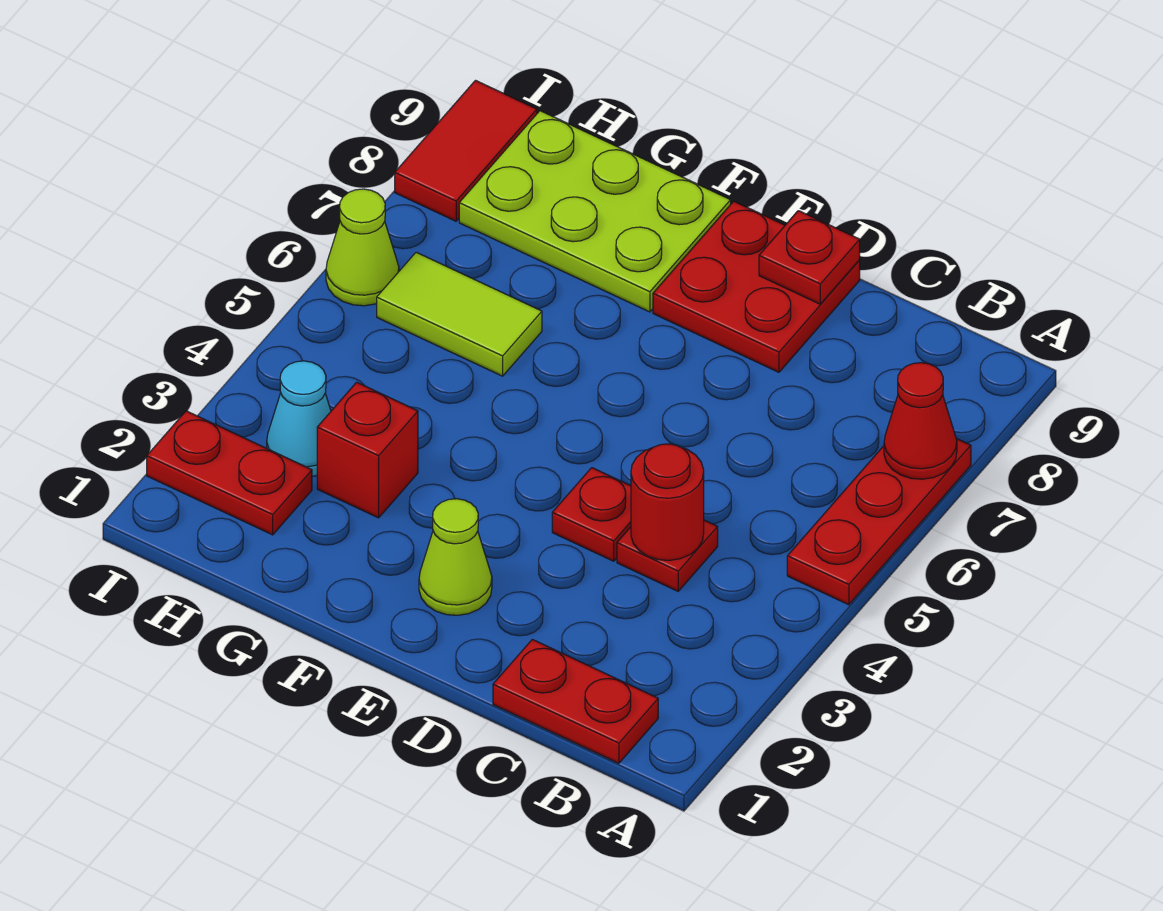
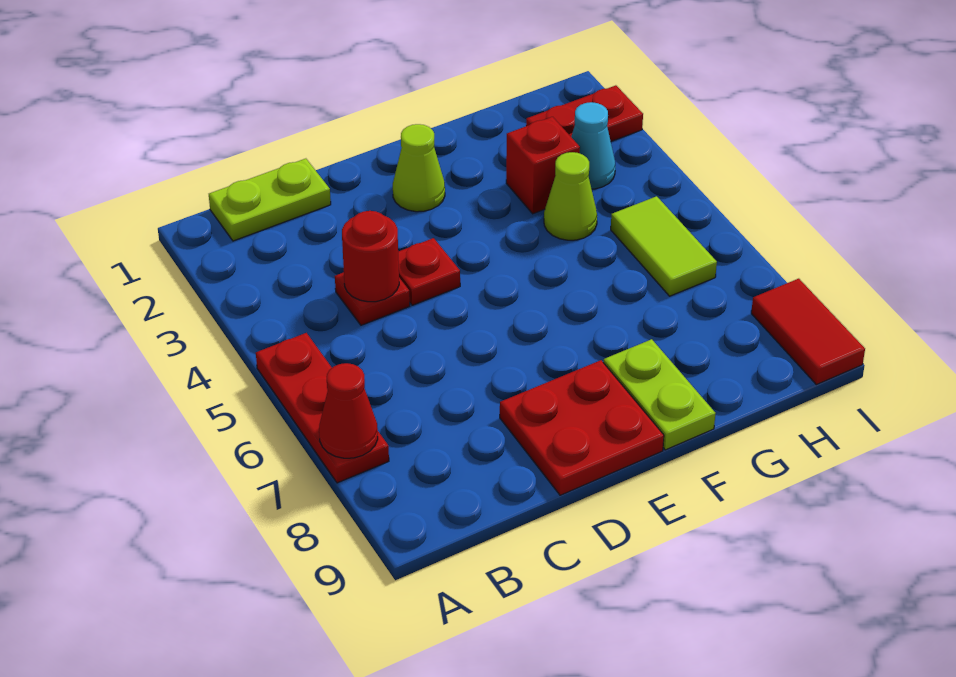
red plate B1:C1 level 1 -> lime plate B1:C1 level 1
red plate D9 level 2 -> none
lime plate F8:H9 level 1 -> lime plate F8:F9 level 1
lime tile G6:H6 level 1 -> lime tile H5:H6 level 1
lime cone I6 level 1 -> lime cone G4 level 1

